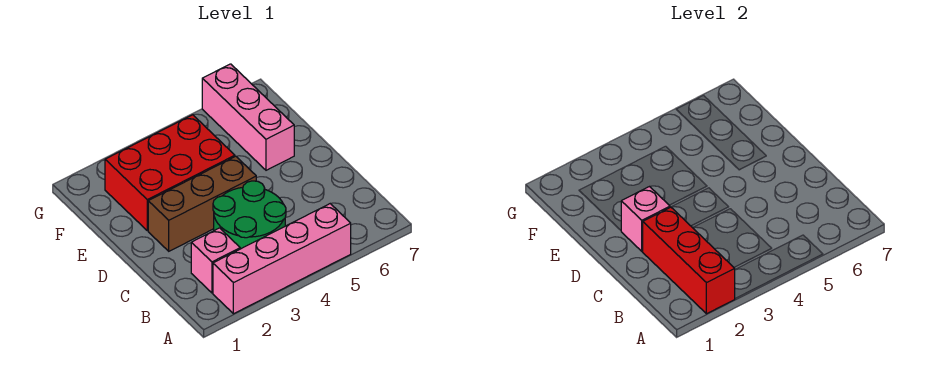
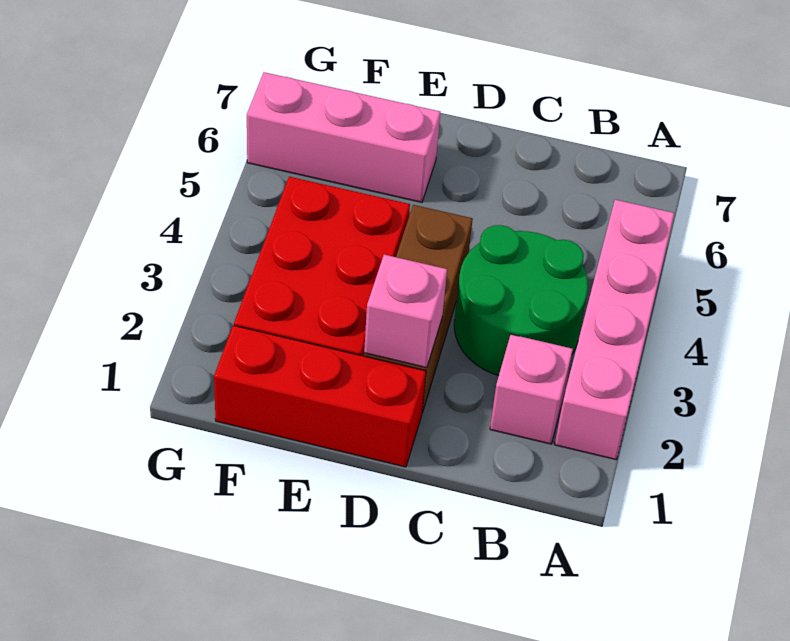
red brick A2:C2 level 2 -> red brick D1:F1 level 1

